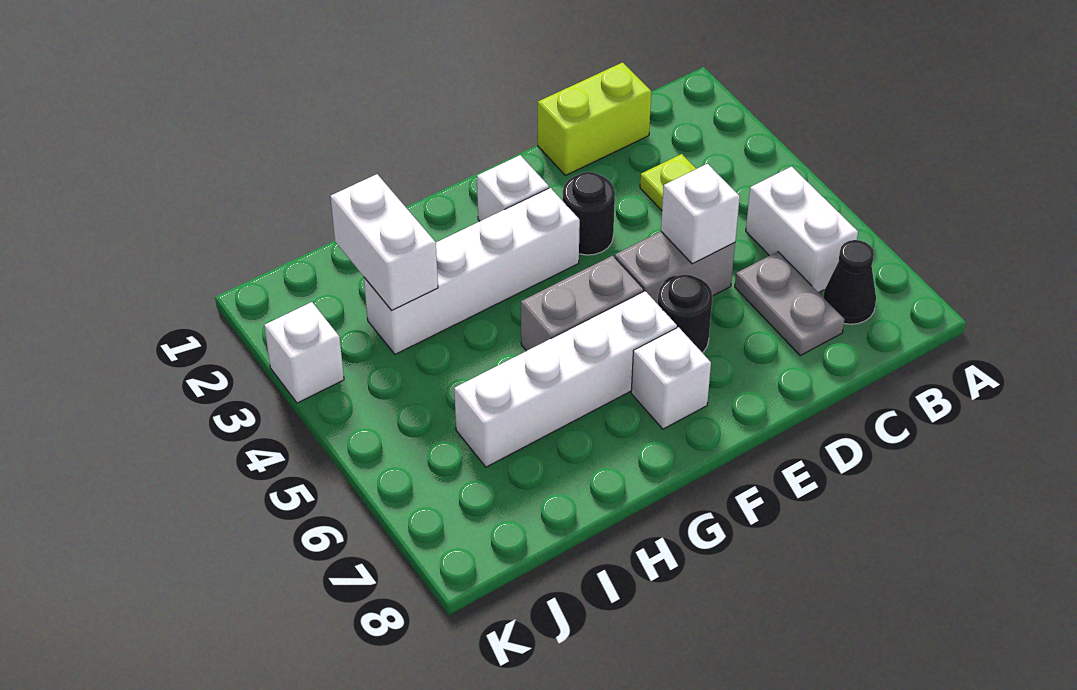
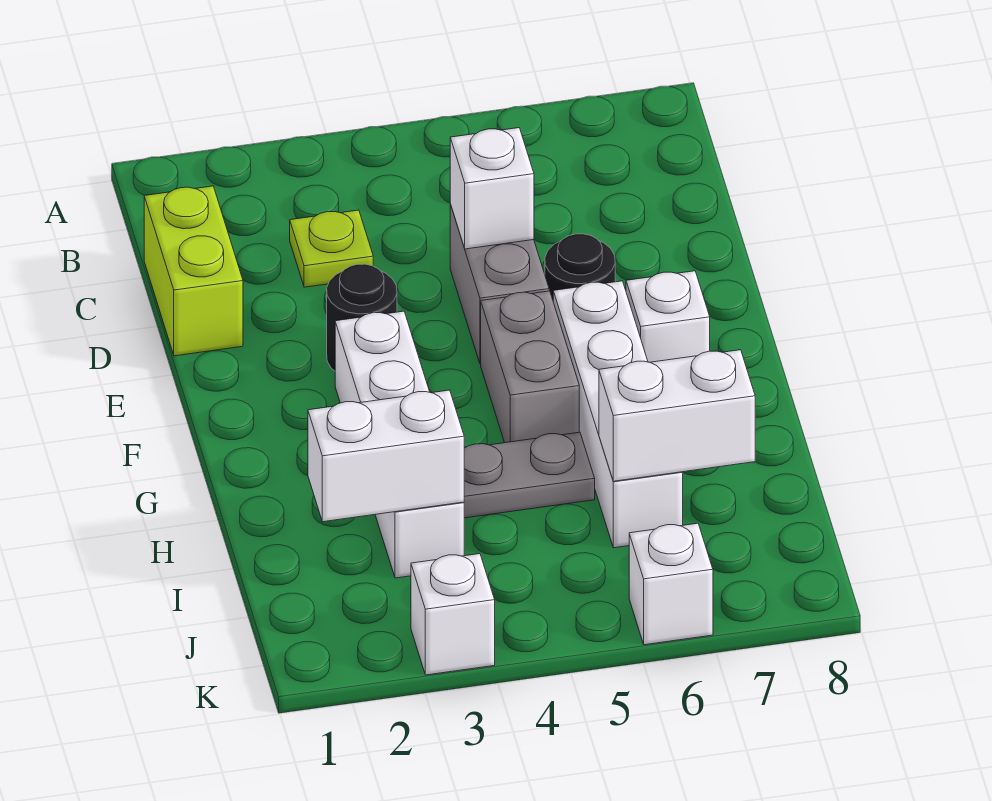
white brick B5:B6 level 1 -> white brick I6:I7 level 2
black cone B7 level 1 -> none
grey plate C6:C7 level 1 -> grey plate H4:H5 level 1
white brick F2 level 1 -> white brick K6 level 1

